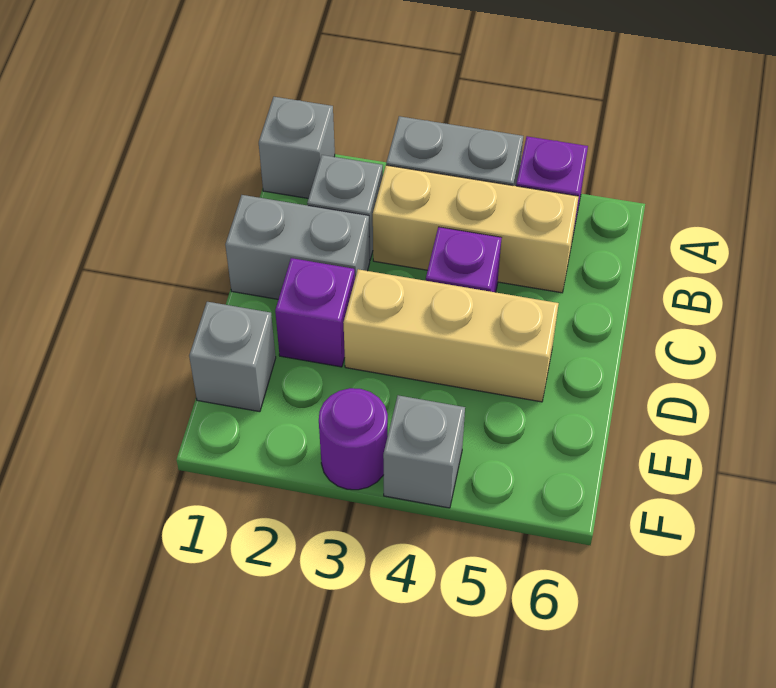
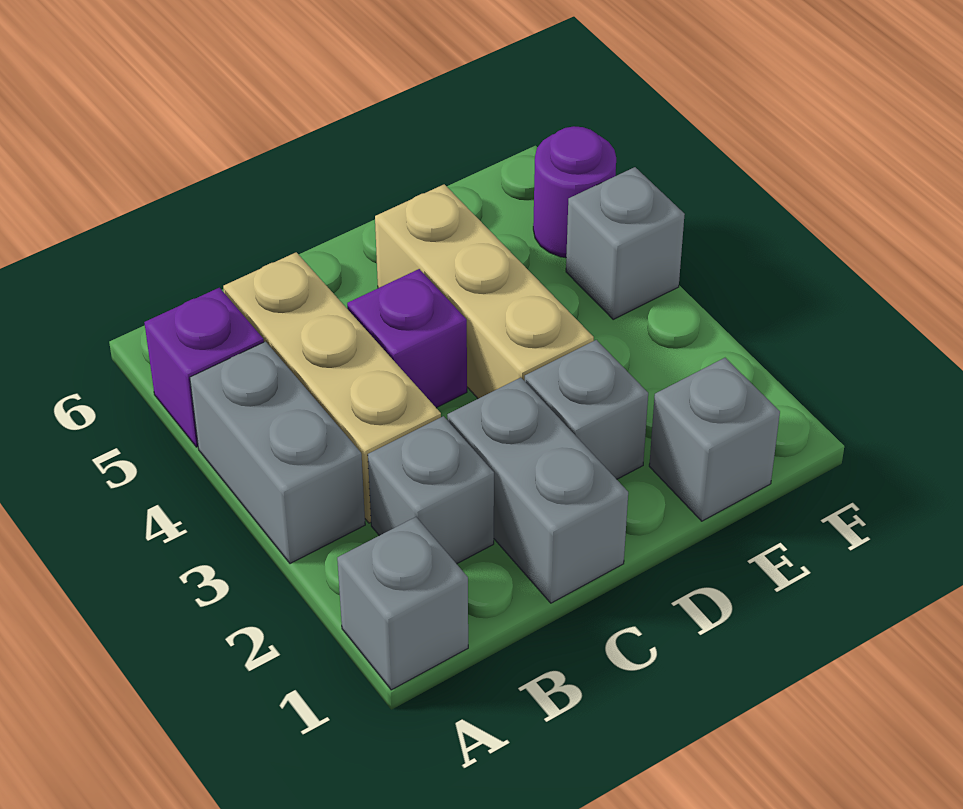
purple brick D2 level 1 -> grey brick D2 level 1
purple round brick F3 level 1 -> purple round brick F5 level 1

